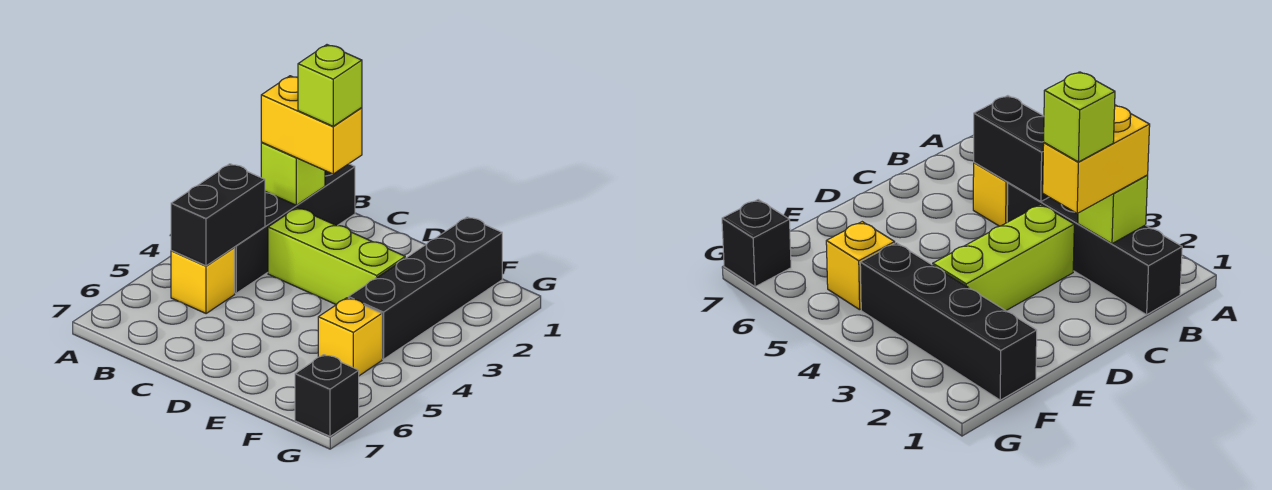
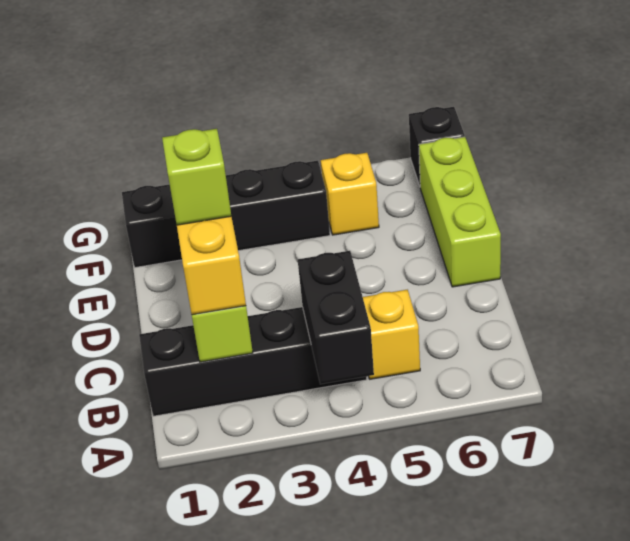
black brick B4:B5 level 2 -> black brick A4:B4 level 2
lime brick C3:E3 level 1 -> lime brick D7:F7 level 1

